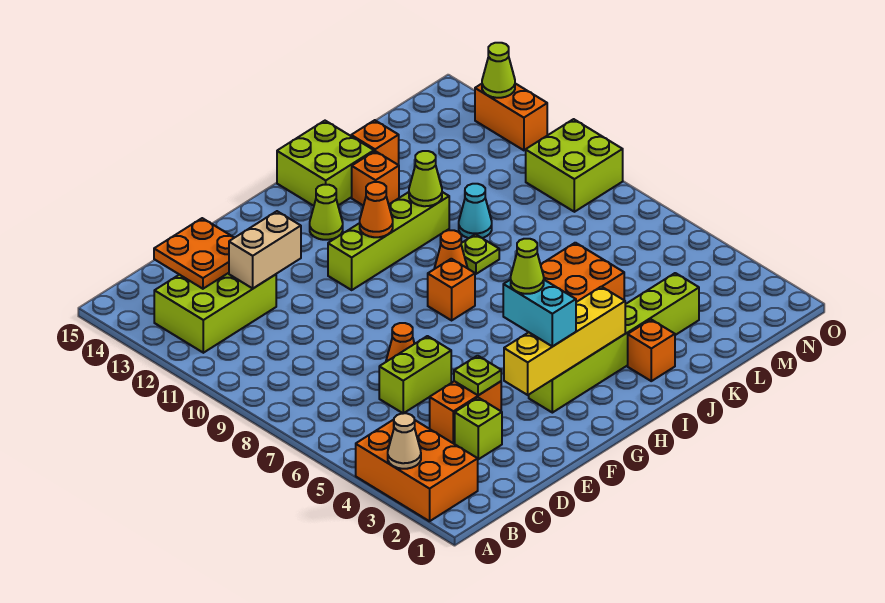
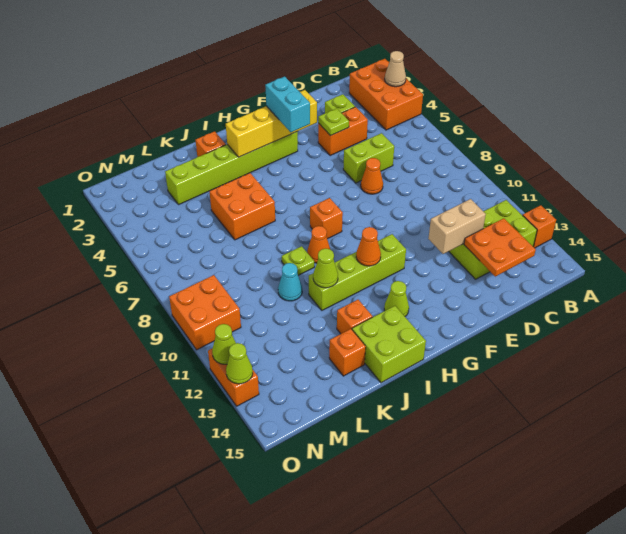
none -> orange brick A13 level 1
lime cone G4 level 4 -> lime cone O12 level 2
lime brick N9:O10 level 1 -> orange brick N9:O10 level 1

